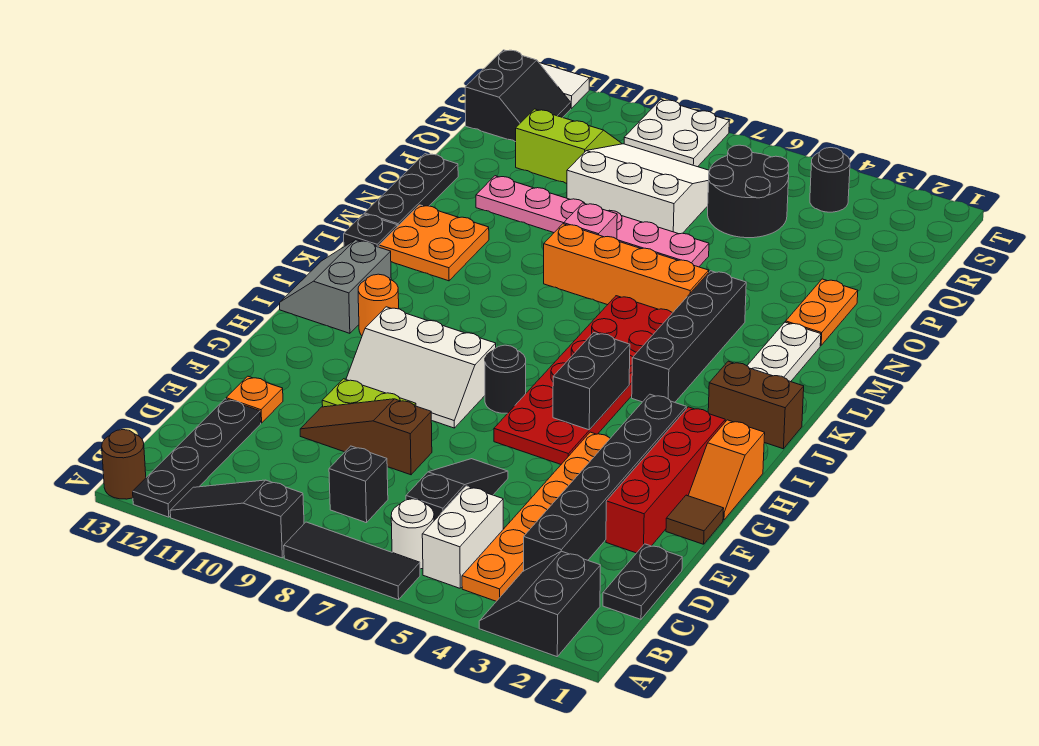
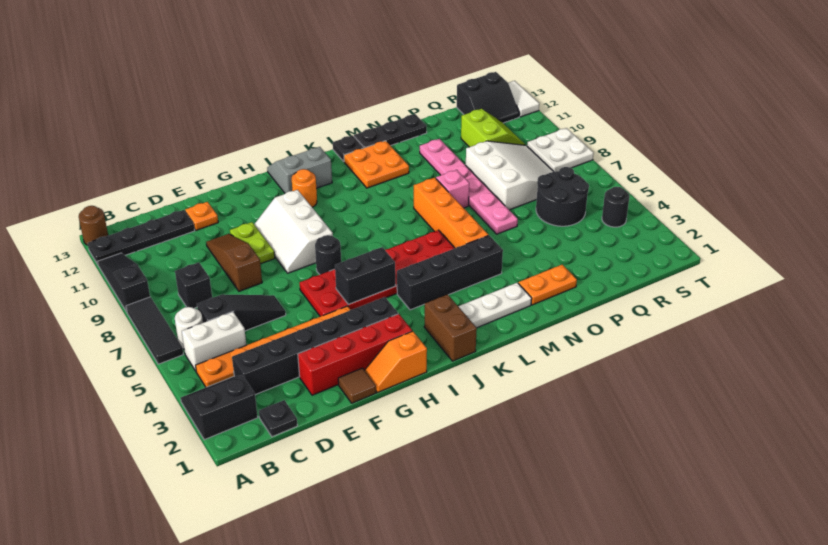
black plate C1:D1 level 1 -> black plate C1 level 1

